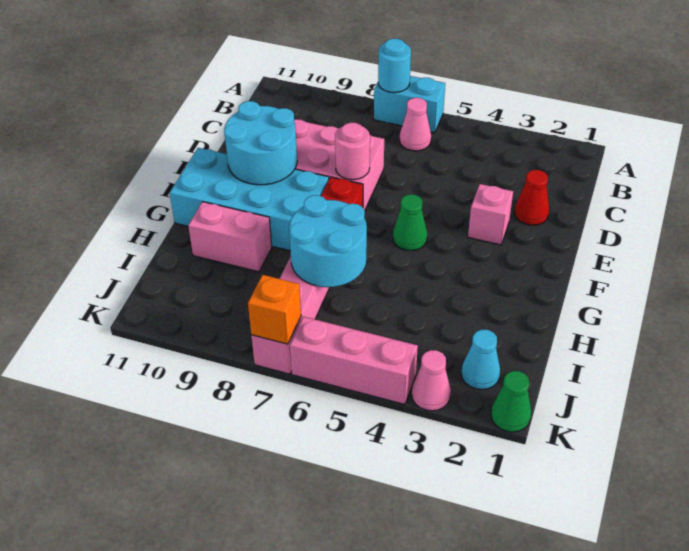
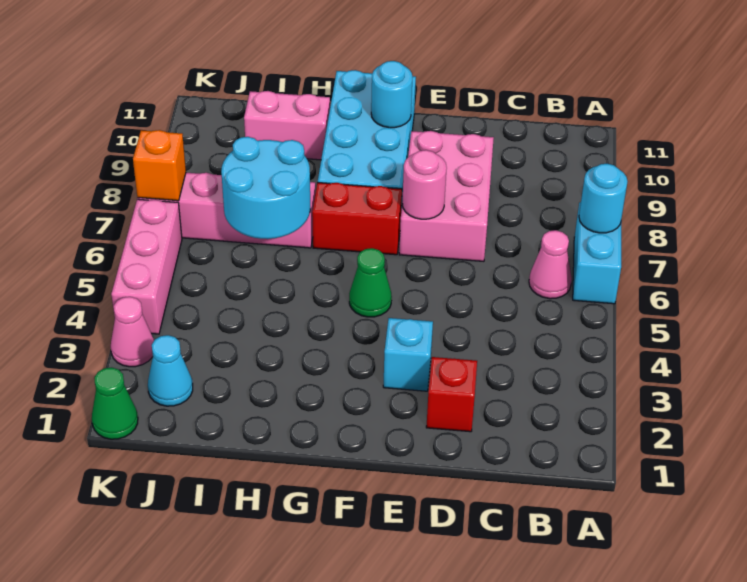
red cone D2 level 1 -> red brick D2 level 1
pink brick E3 level 1 -> cyan brick E3 level 1
cyan round brick E9:F10 level 2 -> cyan round brick F10 level 2
pink brick H9:H10 level 1 -> pink brick H10:I10 level 1

